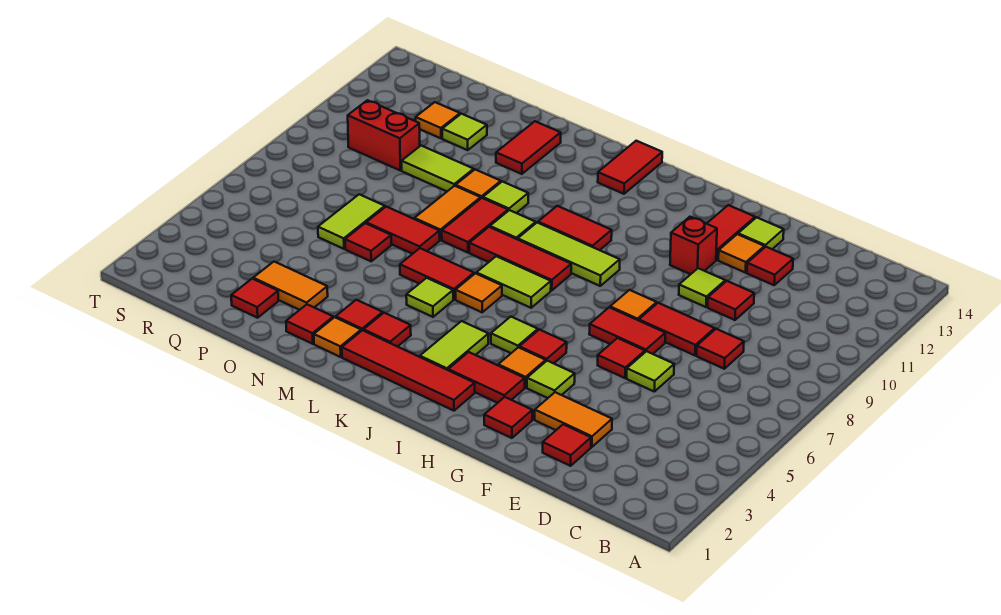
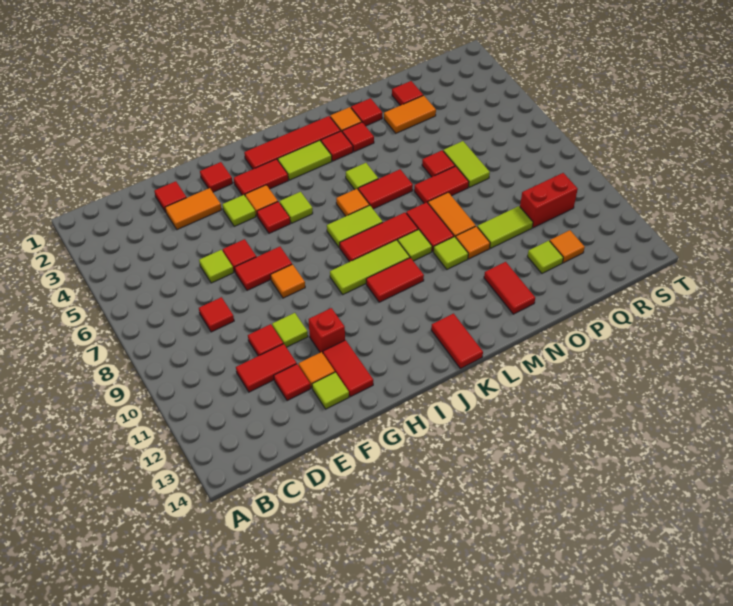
red tile E8:F8 level 1 -> red tile D11:E11 level 1
lime tile J3:J4 level 1 -> lime tile J3:K3 level 1

